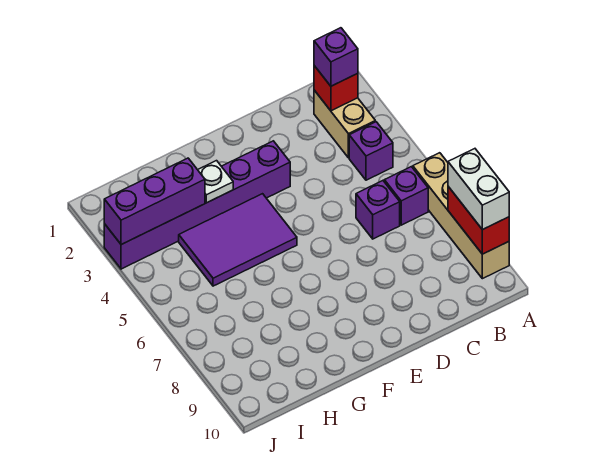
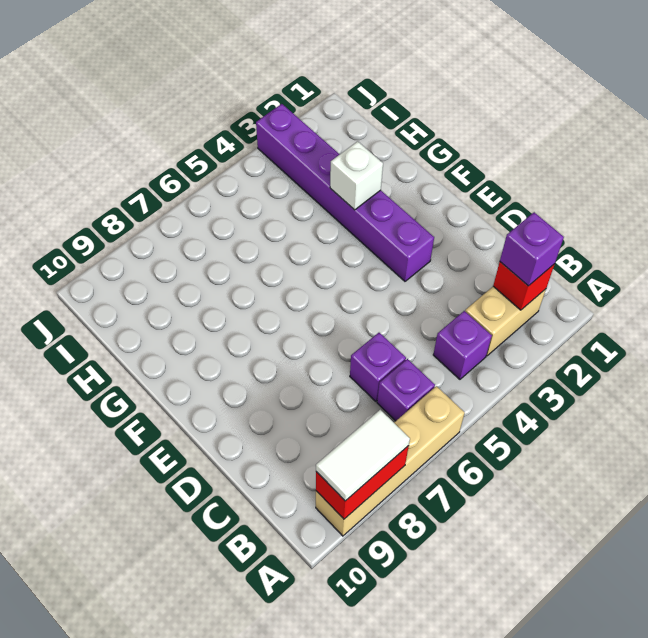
white brick A8:A9 level 3 -> white tile A8:A9 level 3
purple tile F4:H5 level 1 -> none
white plate G3 level 2 -> white brick G3 level 2
purple brick H3:J3 level 2 -> none

